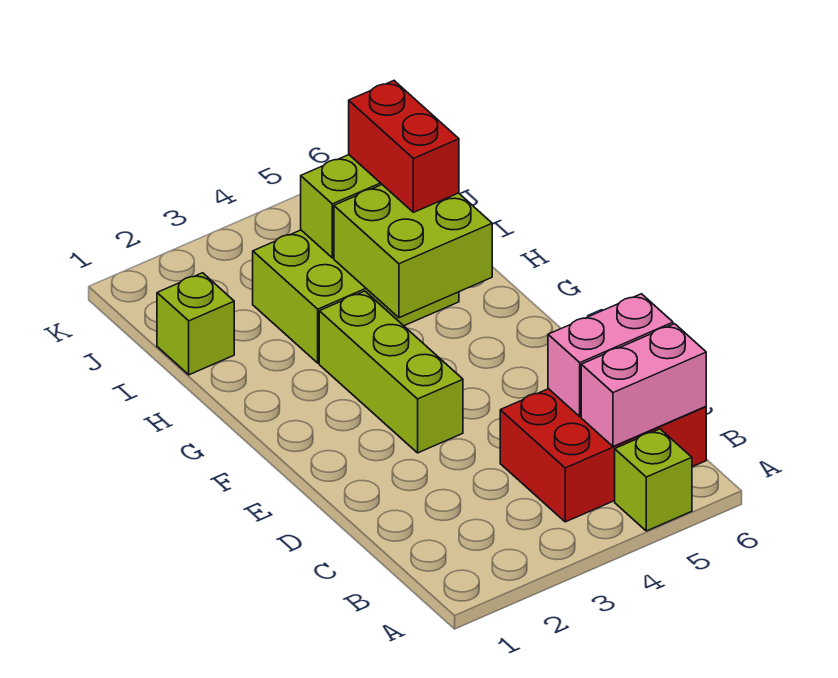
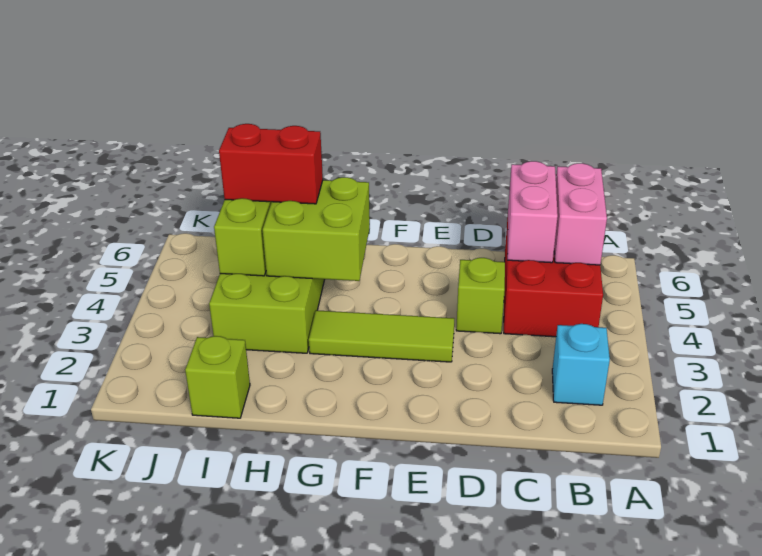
lime brick A5 level 1 -> lime brick D4 level 1
none -> cyan brick B2 level 1
lime brick E3:G3 level 1 -> lime tile E3:G3 level 1

